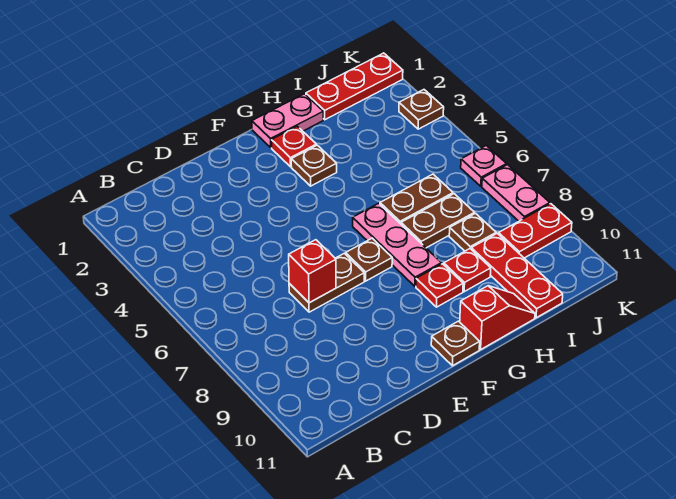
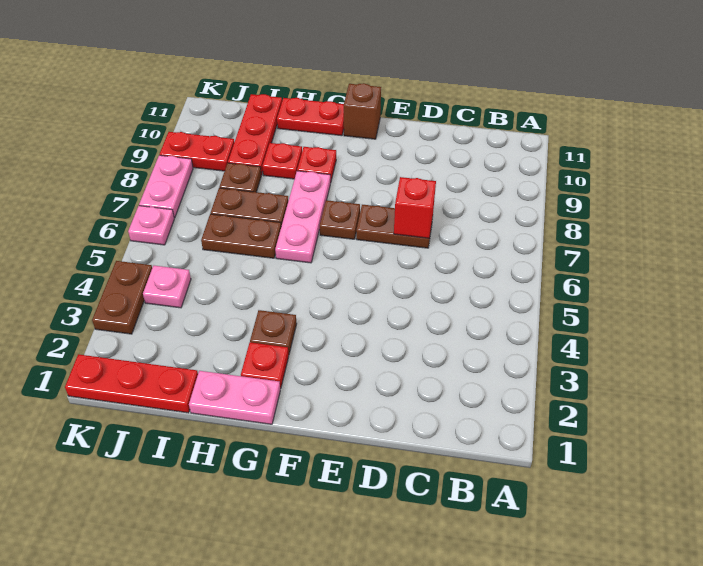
brown plate F11 level 1 -> brown brick F11 level 1
red slope G11:H11 level 1 top G -> red plate G11:H11 level 1
none -> pink plate J4 level 1
brown plate K3 level 1 -> brown plate K3:K4 level 1

